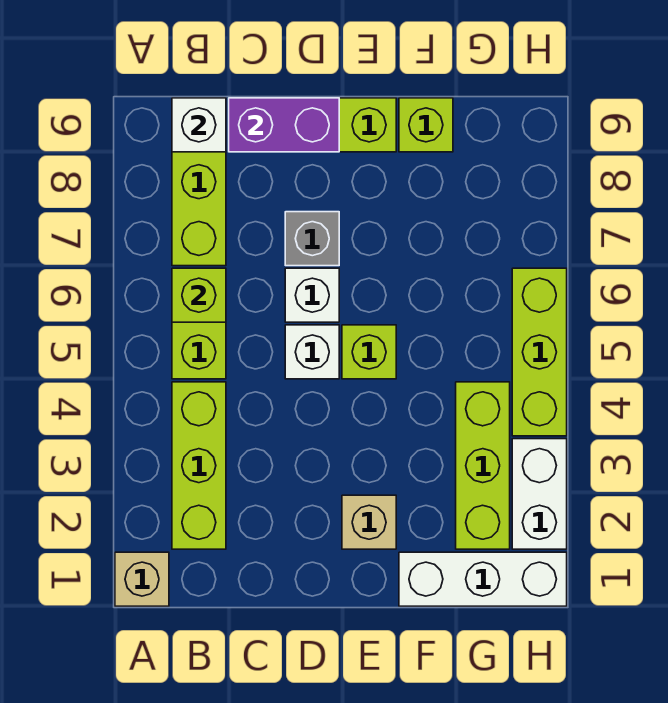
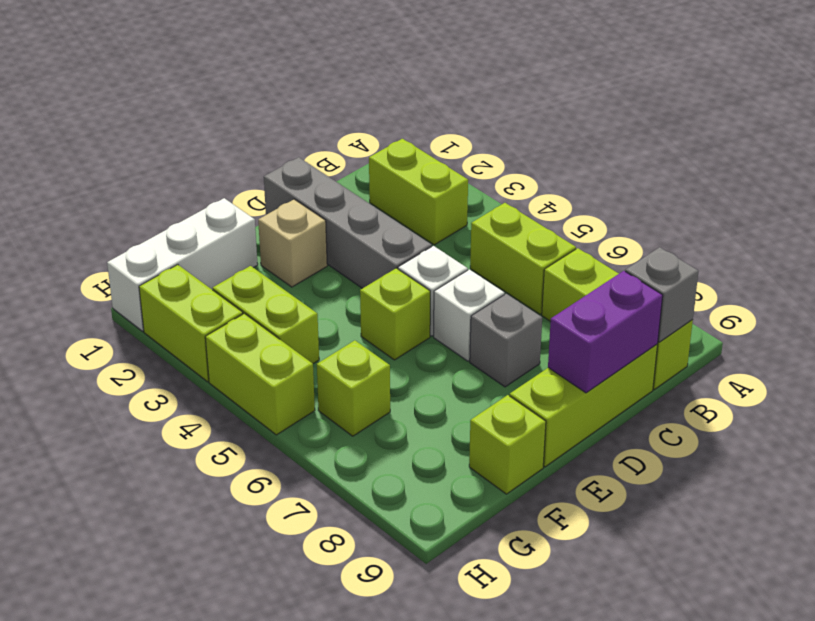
tan brick A1 level 1 -> none
lime brick B2:B4 level 1 -> lime brick B2:B3 level 1
lime brick B6 level 2 -> lime brick G6 level 1
white brick B9 level 2 -> grey brick B9 level 2
none -> grey brick D1:D4 level 1
lime brick G2:G4 level 1 -> lime brick G3:G4 level 1
white brick H2:H3 level 1 -> lime brick H2:H3 level 1
lime brick H4:H6 level 1 -> lime brick H4:H5 level 1

